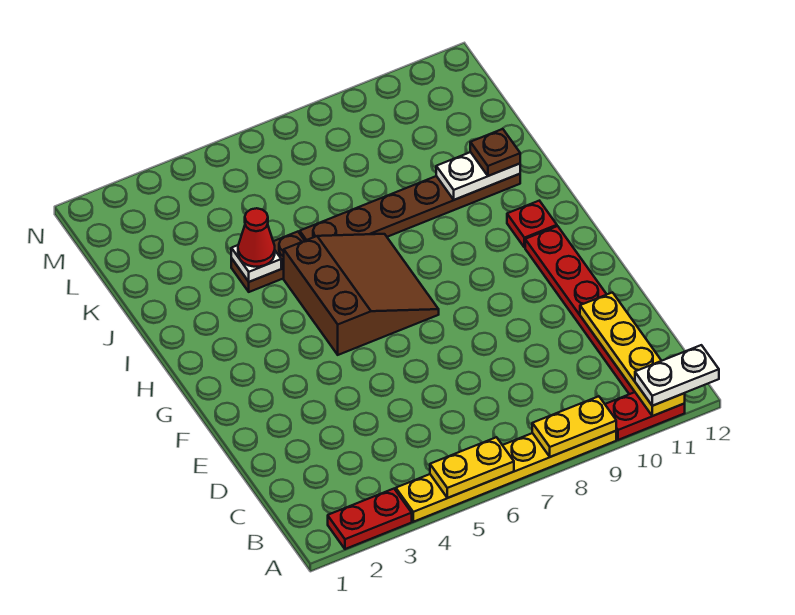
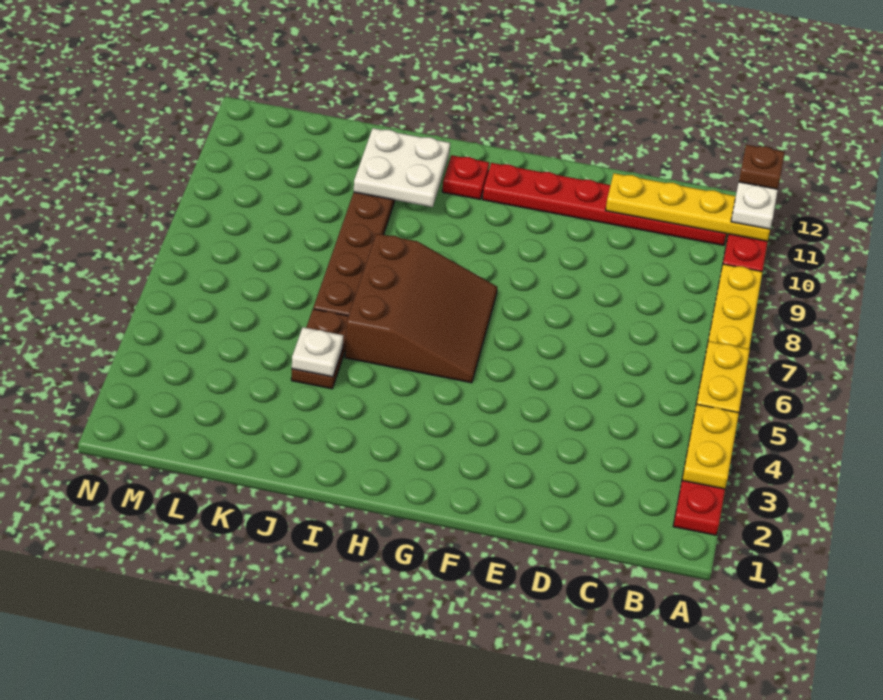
yellow plate A8:A9 level 2 -> yellow plate A3:A4 level 2
brown slope G5:I7 level 1 top 5 -> brown slope G5:I7 level 1 top I
red cone J4 level 3 -> none
white plate J10:J11 level 2 -> white plate I10:J11 level 2
brown plate J11 level 3 -> brown plate A12 level 4

